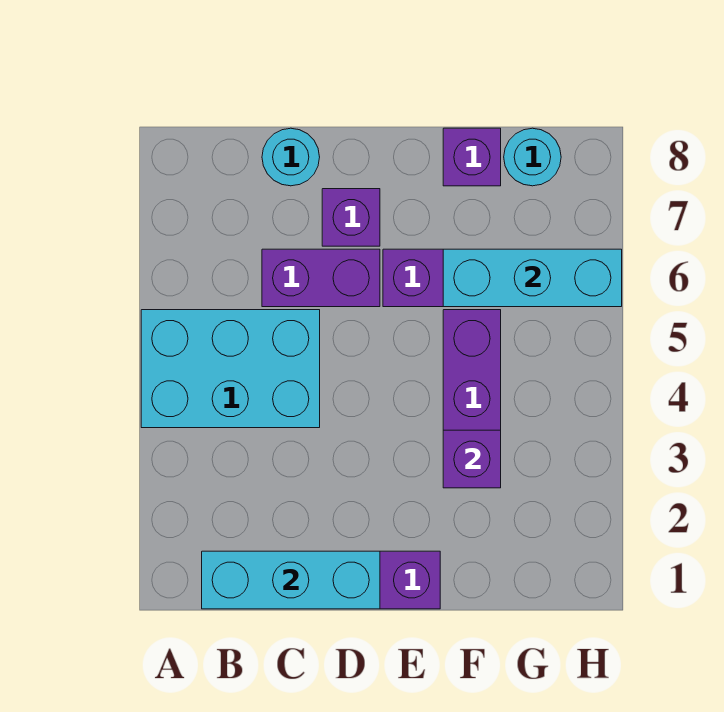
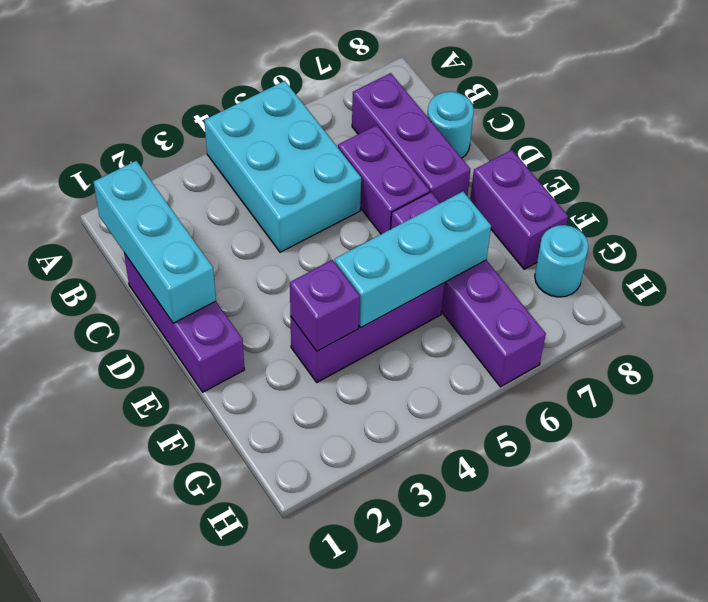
purple brick D7 level 1 -> purple brick B7:D7 level 1
cyan brick F6:H6 level 2 -> cyan brick F4:F6 level 2
purple brick F8 level 1 -> purple brick E8:F8 level 1

